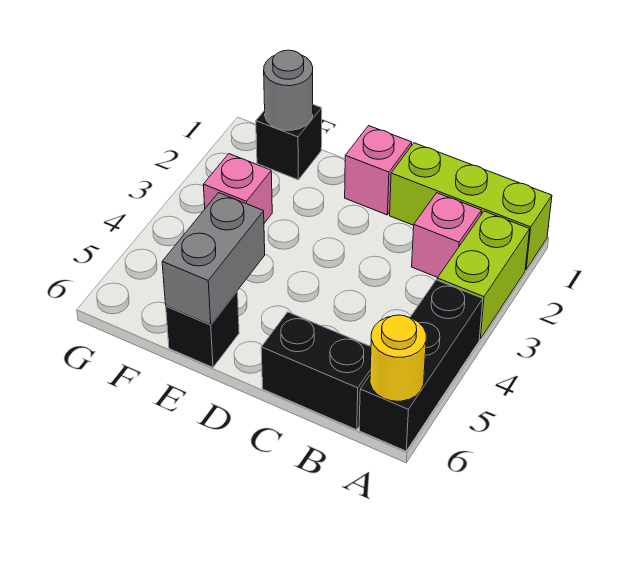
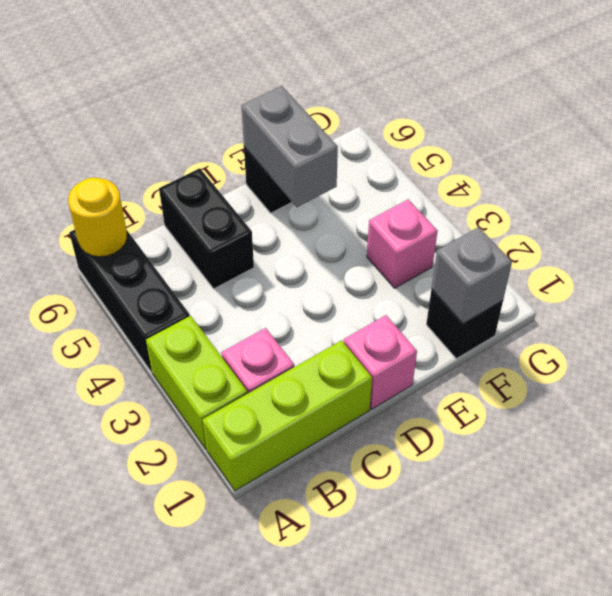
black brick B6:C6 level 1 -> black brick C5:C6 level 1
grey round brick F1 level 2 -> grey brick F1 level 2

